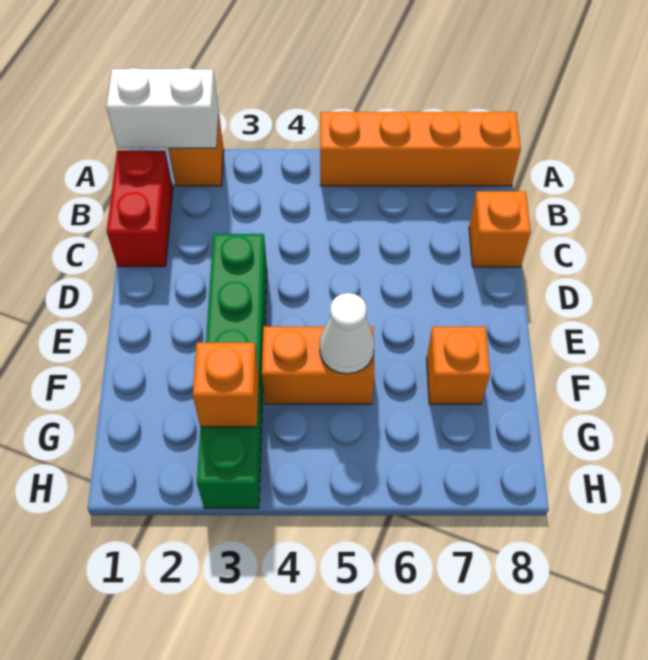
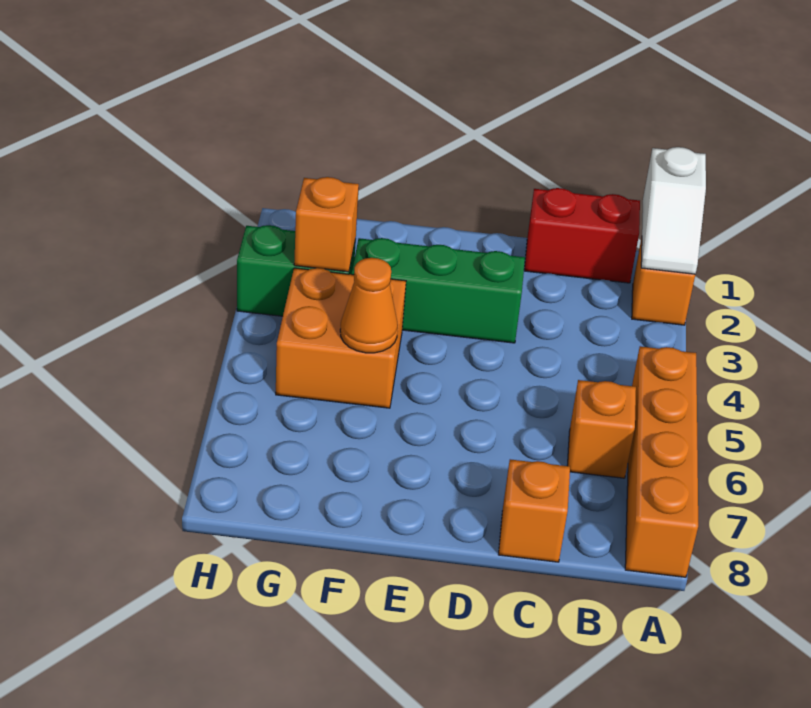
white brick A1:A2 level 2 -> white slope A1:A2 level 2 top 1
orange brick F4:F5 level 1 -> orange brick F4:G5 level 1
white cone F5 level 2 -> orange cone F5 level 2
orange brick F7 level 1 -> orange brick B6 level 1

